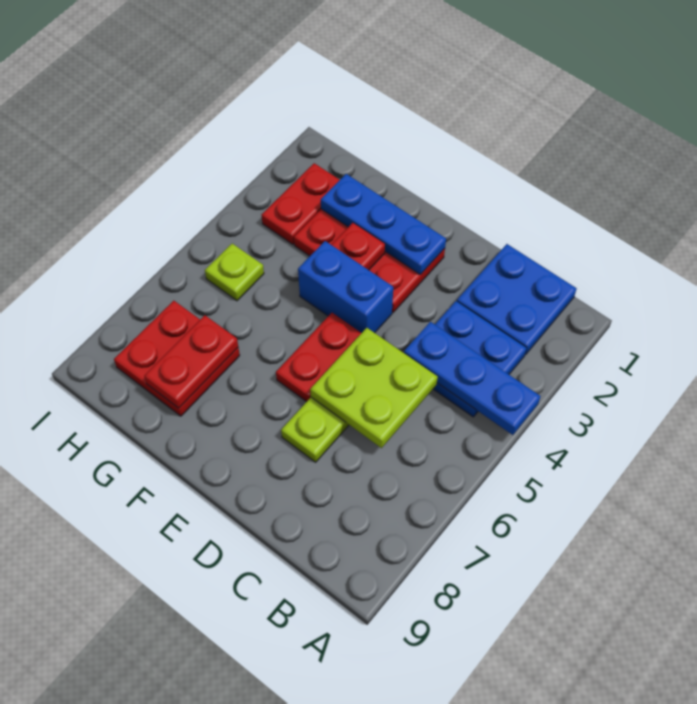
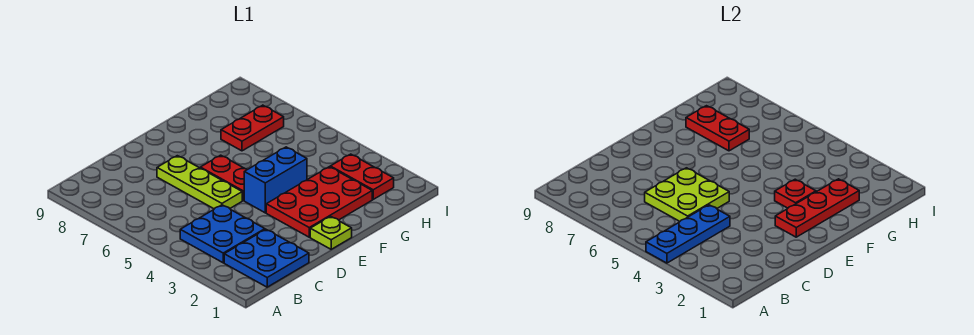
blue plate E2:G2 level 2 -> red plate E2:G2 level 2
red plate G7:H8 level 1 -> red plate G7:H7 level 1
lime plate H5 level 1 -> lime plate E1 level 1

